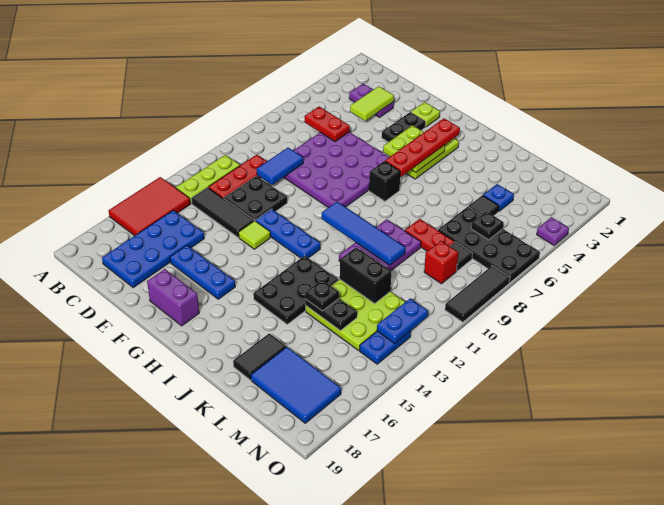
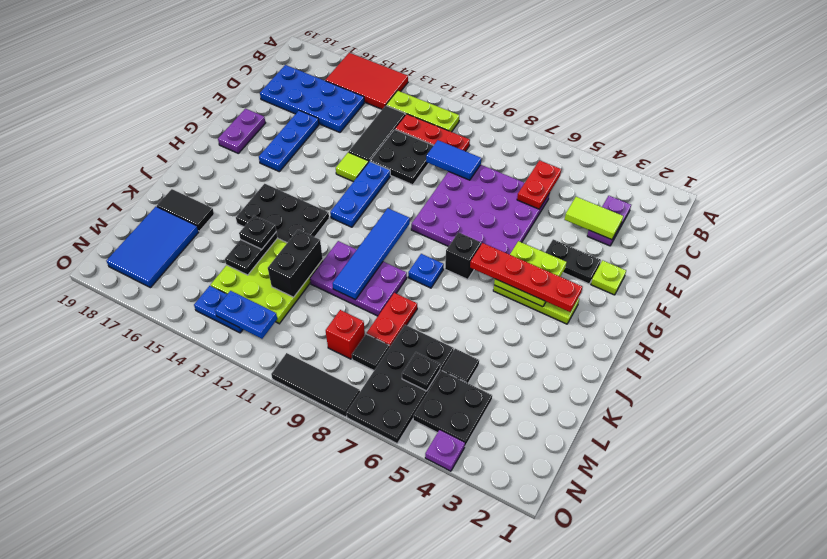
purple brick F18:G18 level 1 -> purple plate F18:G18 level 1
blue plate L4 level 1 -> blue plate I8 level 1
none -> black plate M4:N5 level 1

